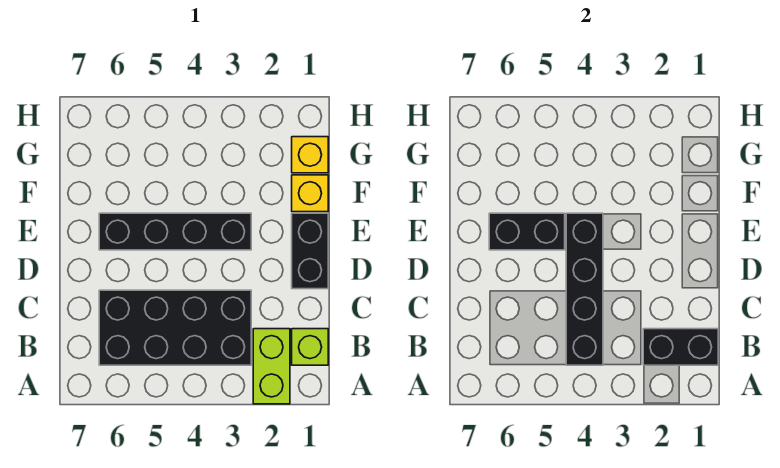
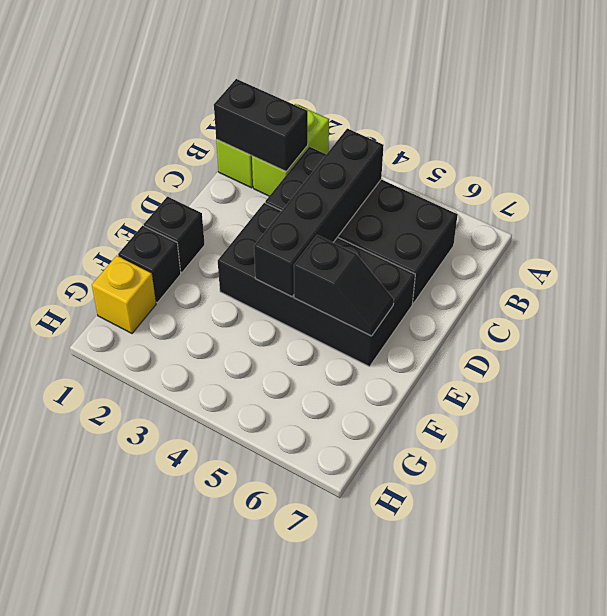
black brick D1:E1 level 1 -> black brick E1 level 1
black brick E3:E6 level 1 -> black brick D3:E6 level 1
black brick E5:E6 level 2 -> black slope E5:E6 level 2 top 5
yellow brick F1 level 1 -> black brick F1 level 1

